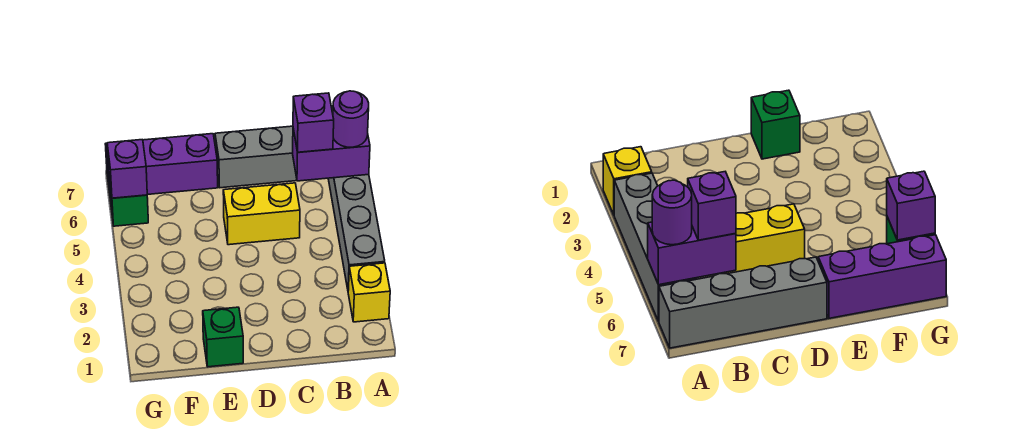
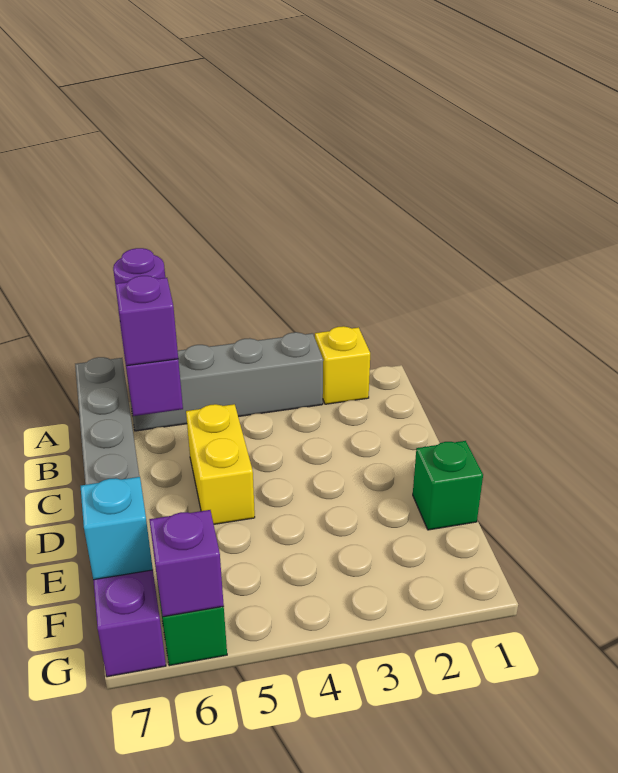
none -> cyan brick F7 level 2

